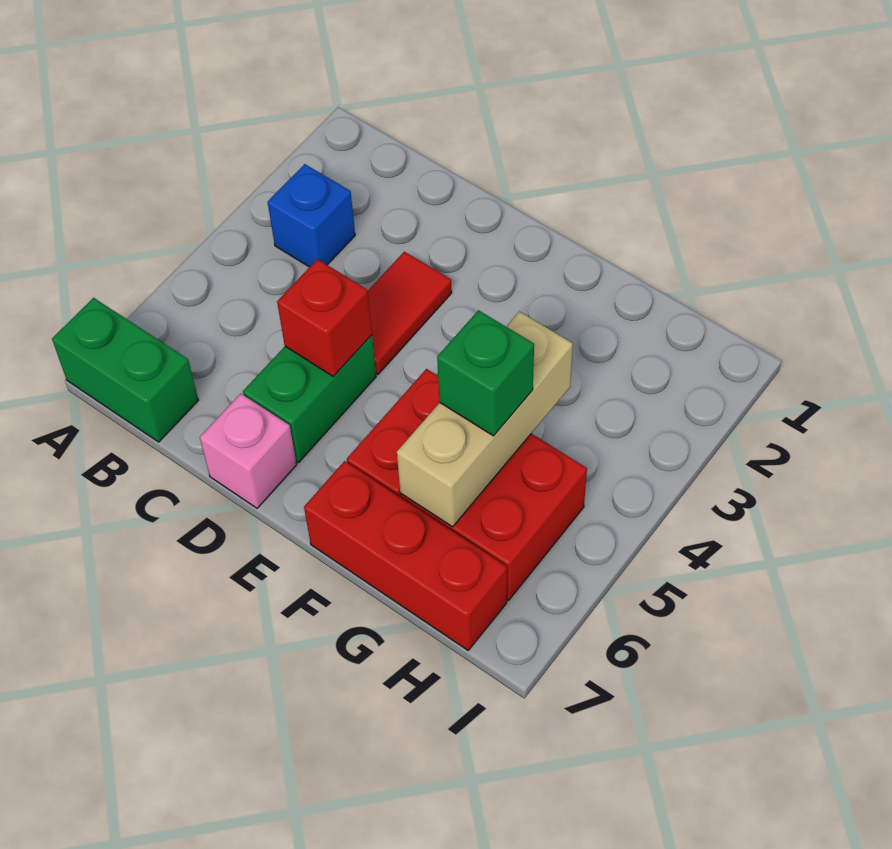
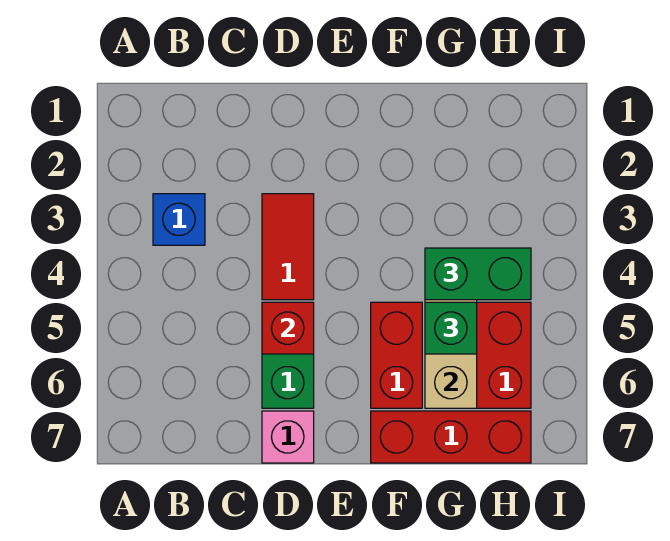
green brick A7:B7 level 1 -> green brick G4:H4 level 3

